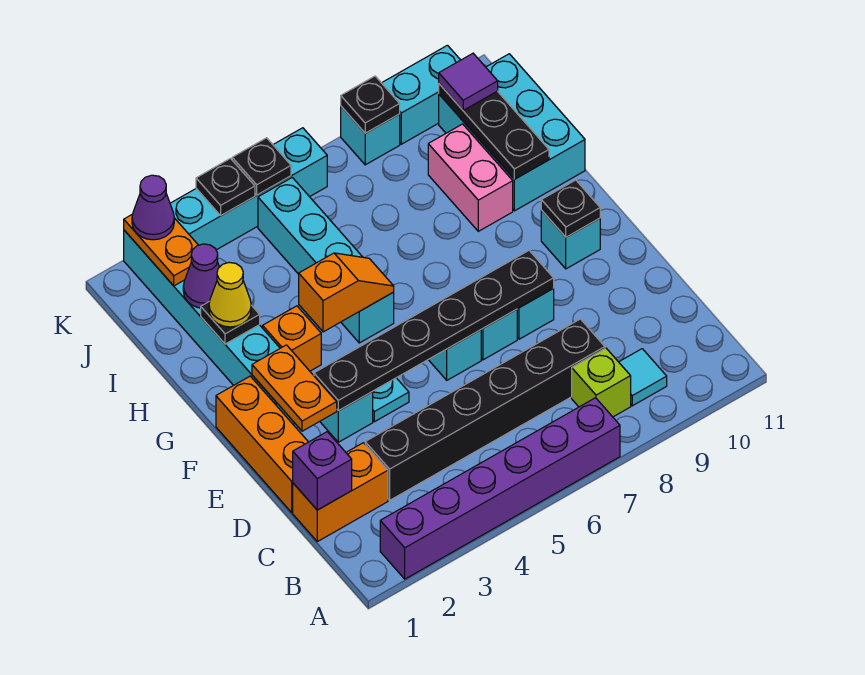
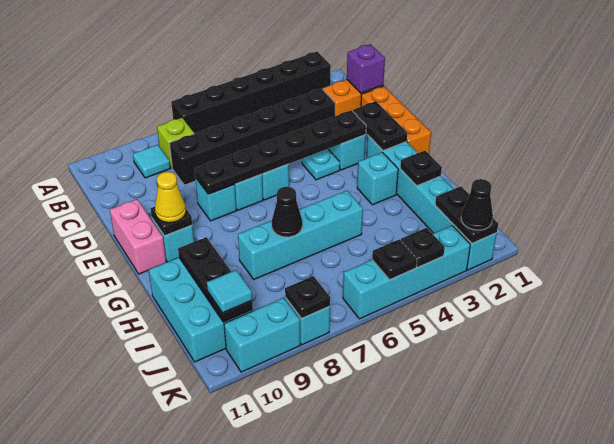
purple brick A2:A7 level 1 -> black brick A2:A7 level 1
orange plate E2:F2 level 2 -> black plate E2:F2 level 2
orange brick G3 level 1 -> cyan brick G3 level 1
orange slope G4:G5 level 2 top 4 -> none
cyan brick G5:J5 level 1 -> cyan brick H5:H8 level 1
yellow cone H2 level 3 -> yellow cone F10 level 3
none -> black cone H7 level 2
pink brick H9:I9 level 1 -> pink brick E11:F11 level 1
purple cone I2 level 2 -> none
orange plate J2:K2 level 2 -> black plate J2:K2 level 2
purple tile J10 level 3 -> cyan tile J10 level 3
purple cone K2 level 3 -> black cone K2 level 3

